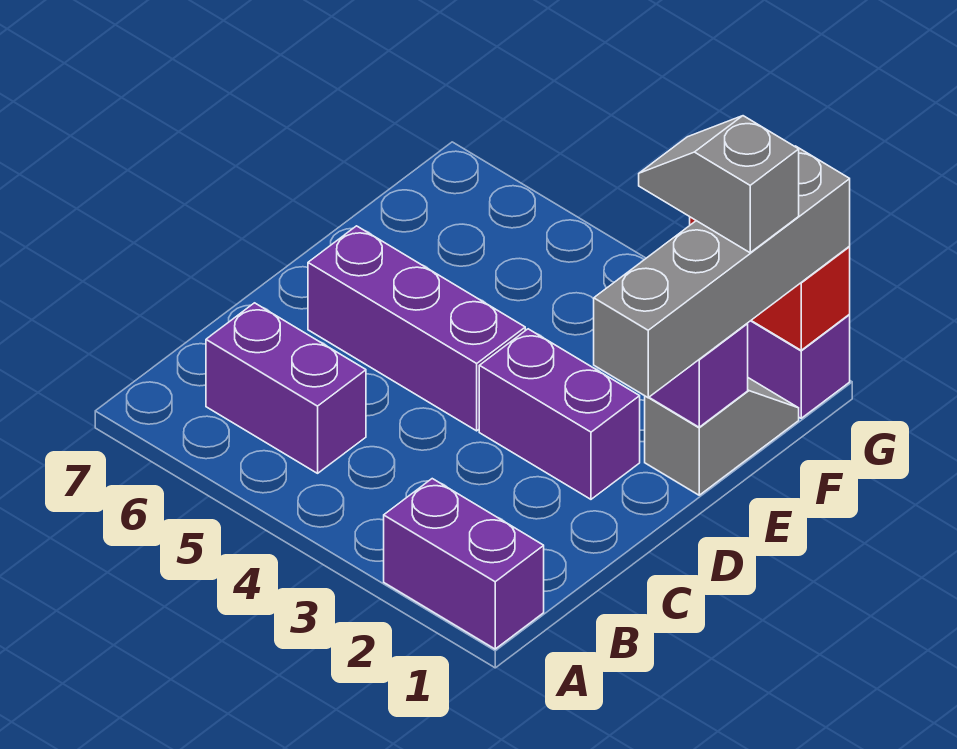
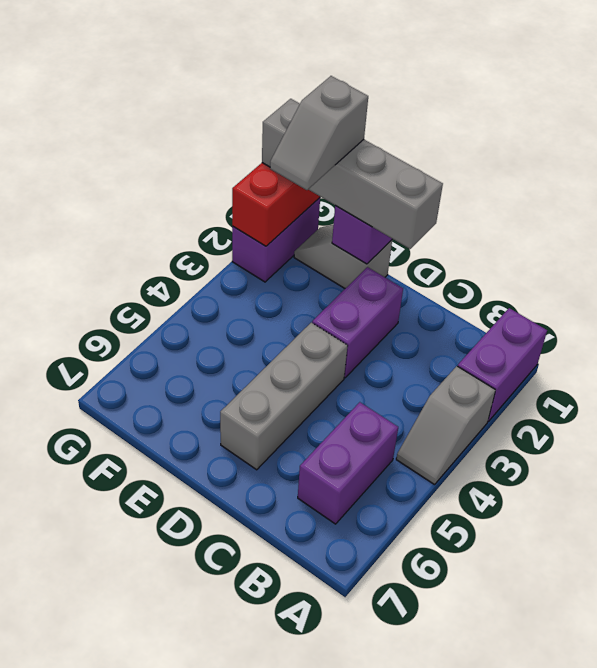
none -> grey slope A3:A4 level 1 top 3
purple brick D4:D6 level 1 -> grey brick D4:D6 level 1

